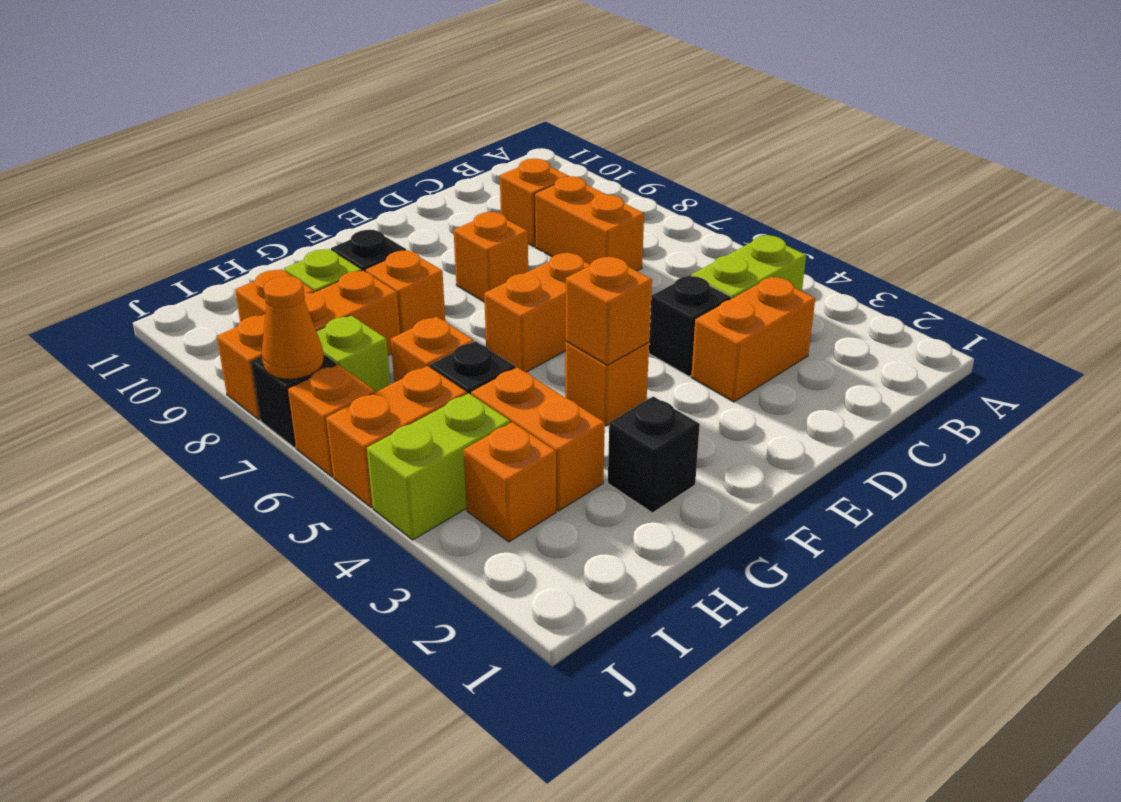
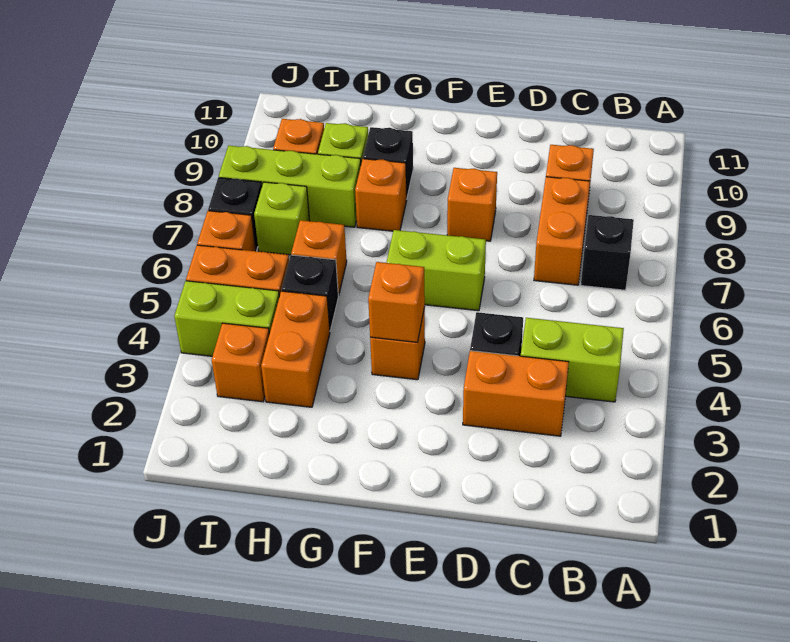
orange brick E6:F6 level 1 -> lime brick E6:F6 level 1
black brick G2 level 1 -> black brick B7 level 1
orange brick H8:J8 level 1 -> lime brick H8:J8 level 1
orange cone J7 level 2 -> none

